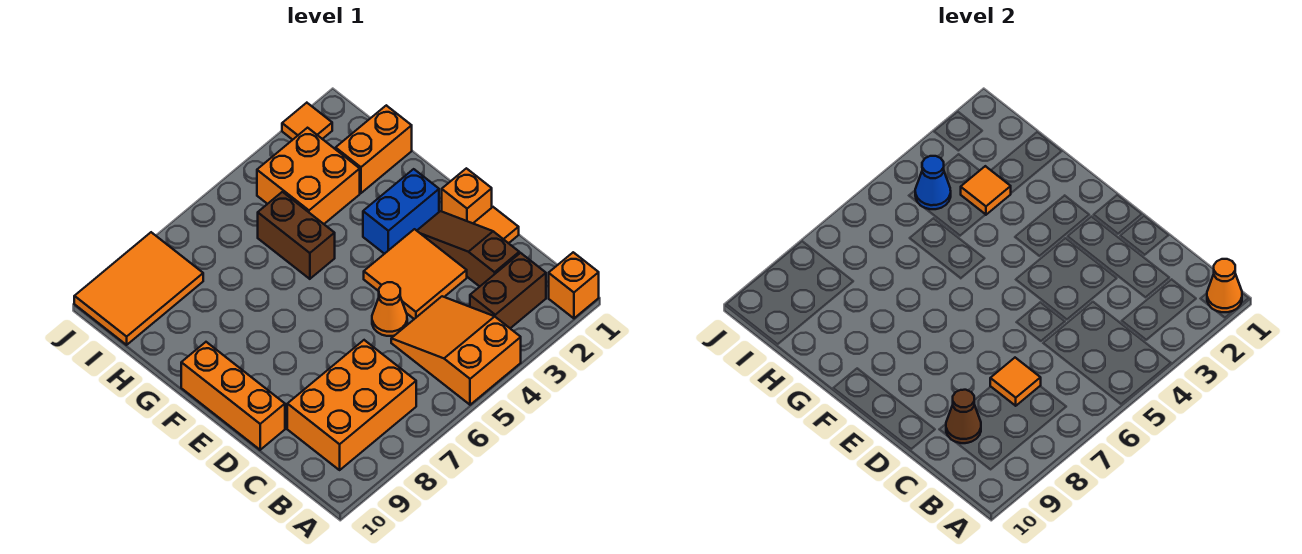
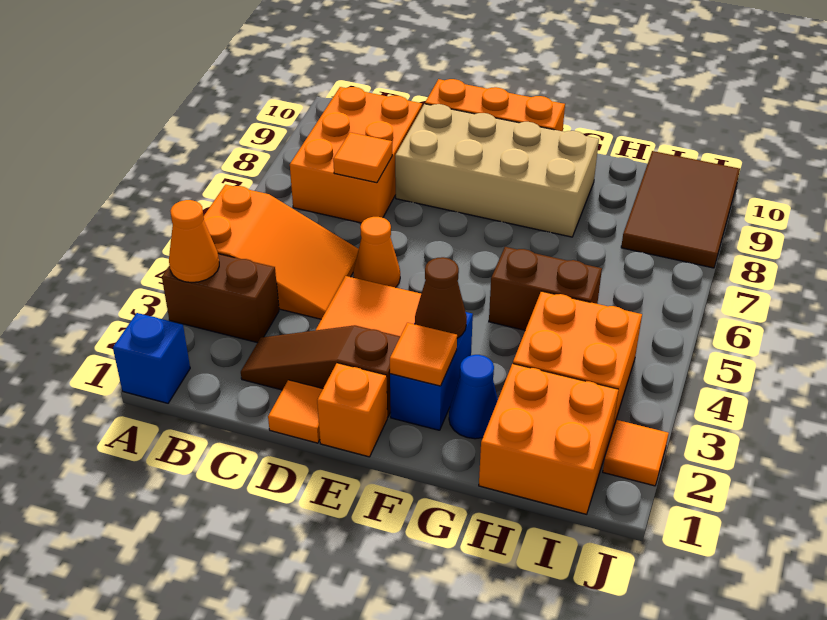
orange brick A1 level 1 -> blue brick A1 level 1
orange cone A1 level 2 -> orange cone A3 level 2
brown brick B2:B3 level 1 -> brown brick A3:B3 level 1
brown slope C2:E2 level 1 top C -> brown slope C2:E2 level 1 top E
brown cone C9 level 2 -> brown cone F3 level 2
none -> tan brick D8:G9 level 1
orange brick H1:H2 level 1 -> orange brick H1:I2 level 1
orange tile H3 level 2 -> orange tile F2 level 2
blue cone I4 level 2 -> blue cone G2 level 1
orange tile I8:J10 level 1 -> brown tile I8:J10 level 1

